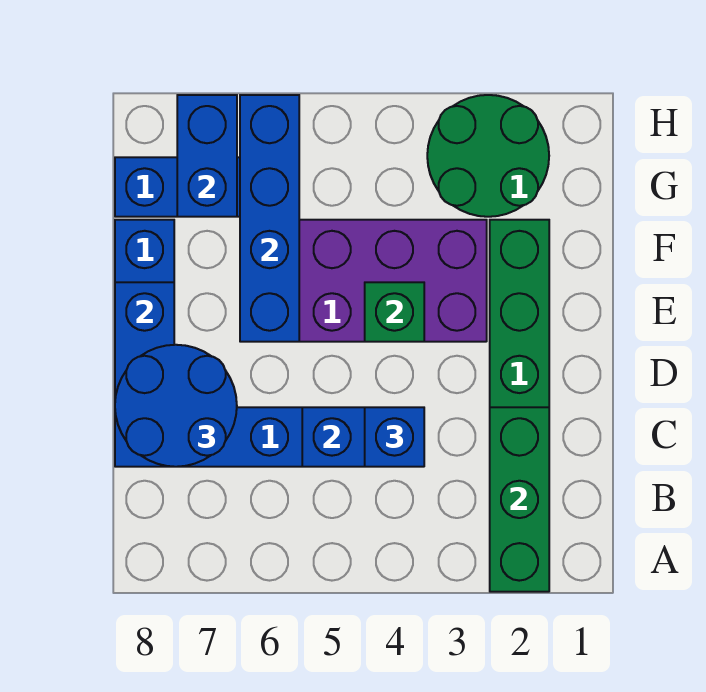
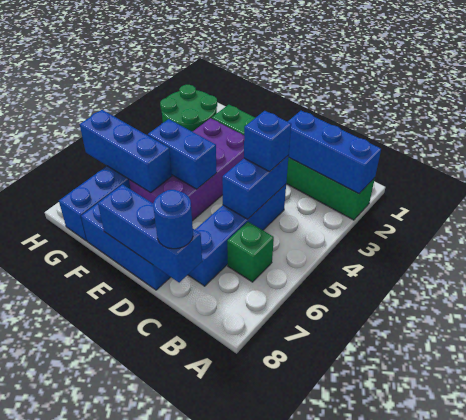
green brick A2:C2 level 2 -> blue brick A2:C2 level 2
blue round brick C7:D8 level 3 -> blue round brick C8 level 3
green brick E4 level 2 -> green brick B6 level 1
blue brick E6:H6 level 2 -> blue brick F6:H6 level 2
blue brick G7:H7 level 2 -> blue brick E5:F5 level 2

